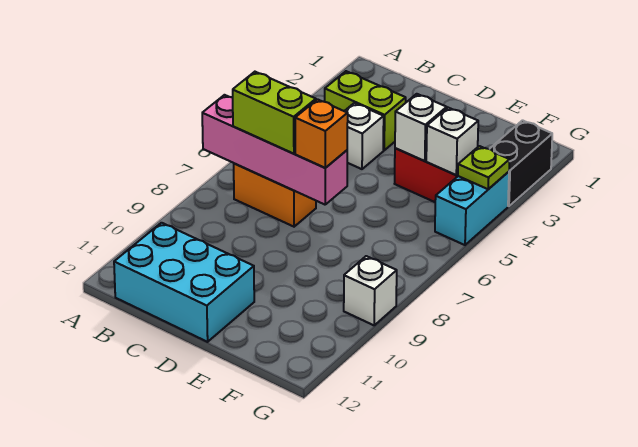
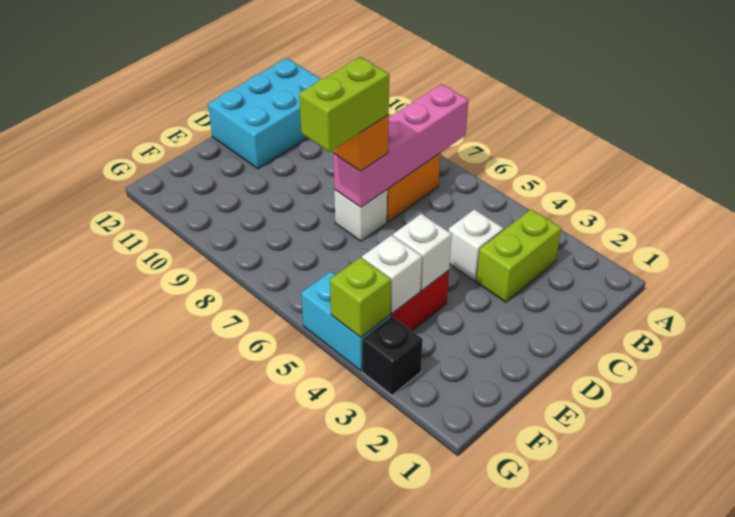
lime brick B7:C7 level 3 -> lime brick D7:E7 level 4
black brick G2:G3 level 1 -> black brick G3 level 1
lime plate G4 level 2 -> lime brick G4 level 2
white brick G9 level 1 -> white brick D7 level 1

